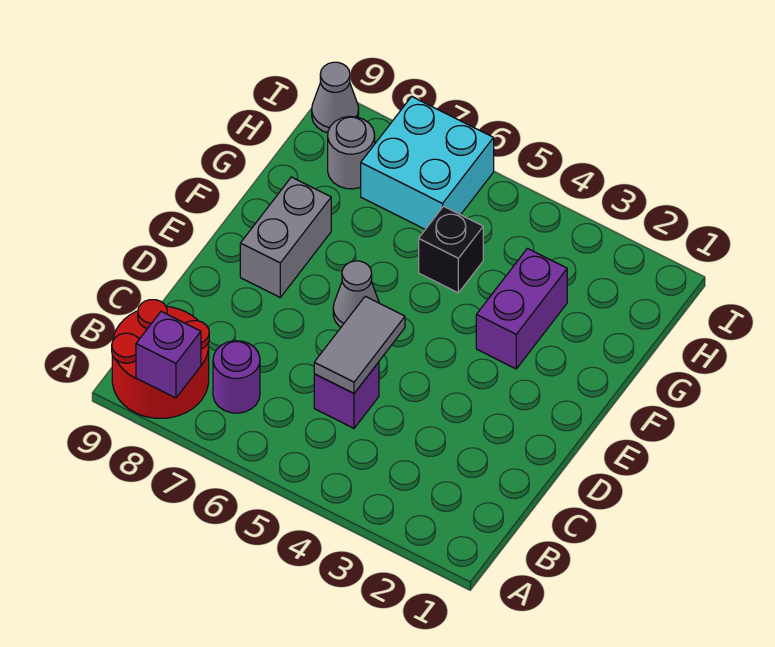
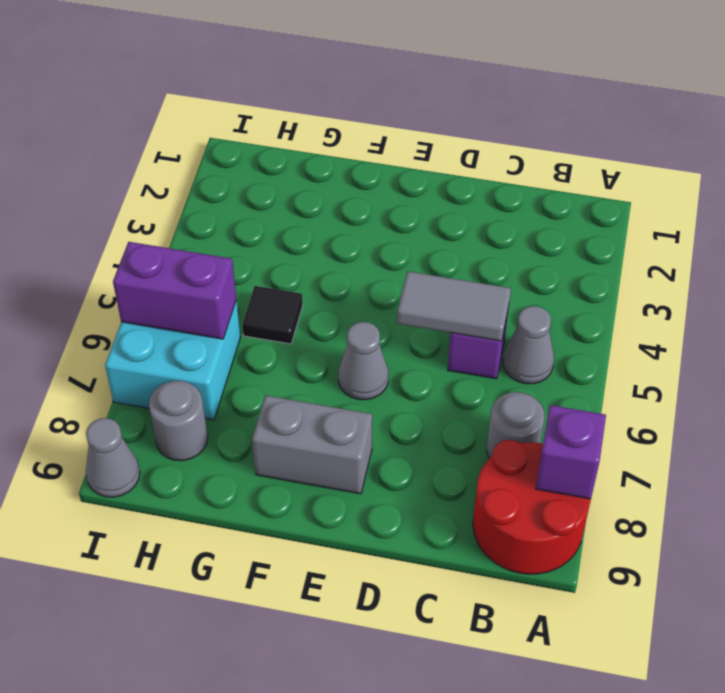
none -> grey cone B5 level 1
purple round brick B7 level 1 -> grey round brick B7 level 1
purple brick F3:G3 level 1 -> purple brick H6:I6 level 2
black brick G5 level 1 -> black tile G5 level 1

